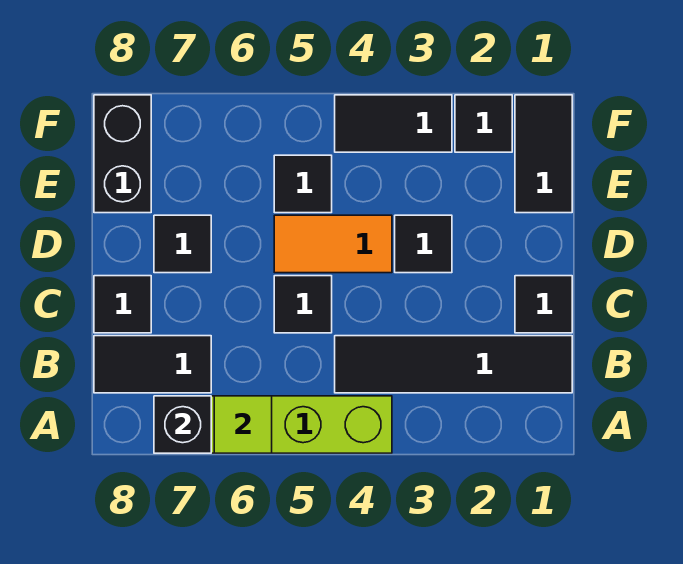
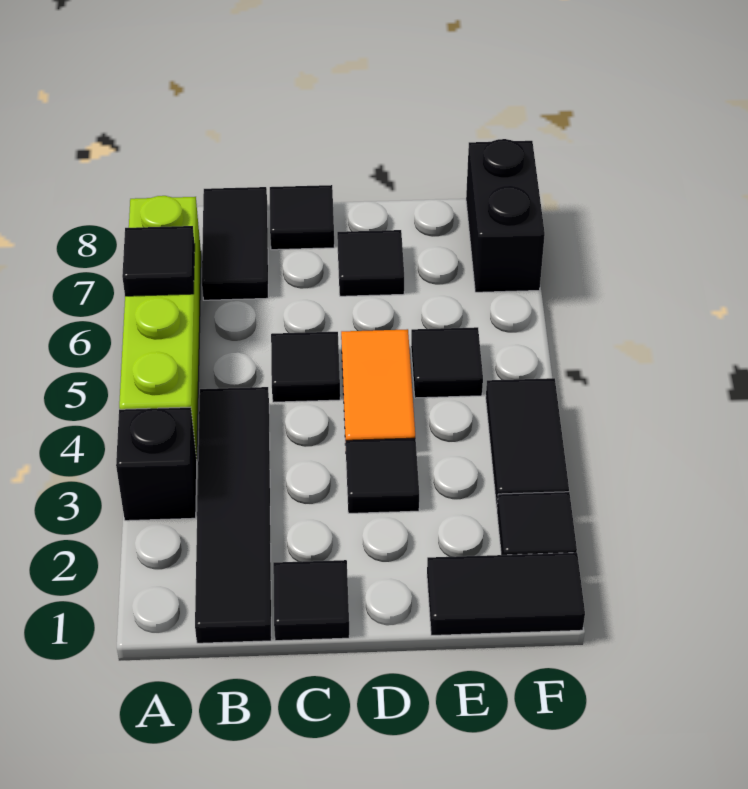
lime tile A6 level 2 -> black tile A6 level 2
black brick A7 level 2 -> black brick A3 level 1
black brick E8:F8 level 1 -> black brick F7:F8 level 1

